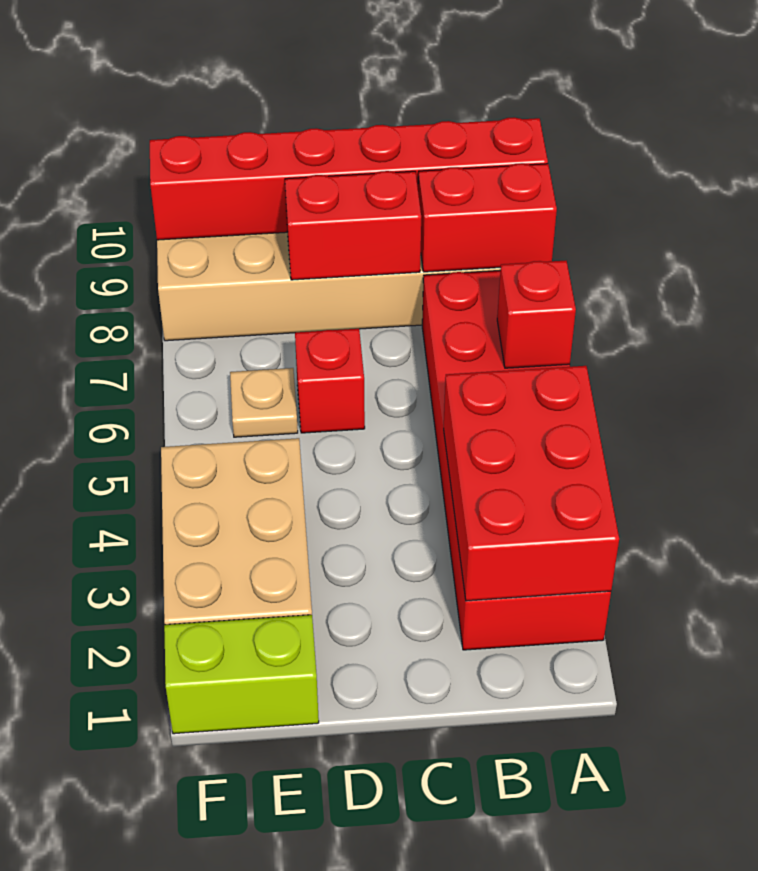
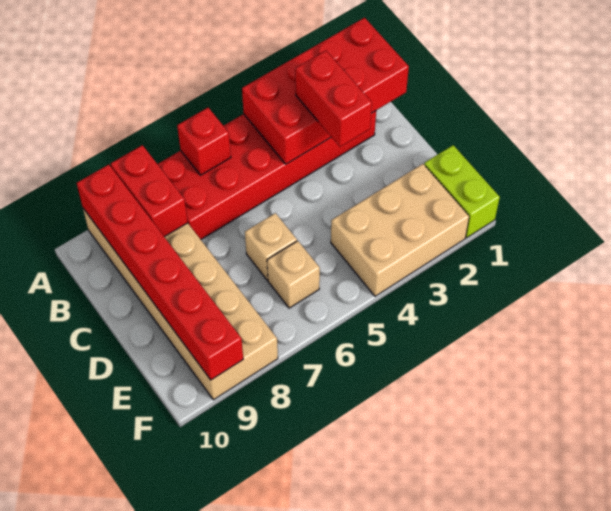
red brick A2:B4 level 2 -> red brick A1:B4 level 2
red brick C8:D8 level 2 -> red brick B3:C3 level 3
red brick D6 level 1 -> tan brick D6 level 1
tan plate E6 level 1 -> tan brick E6 level 1

